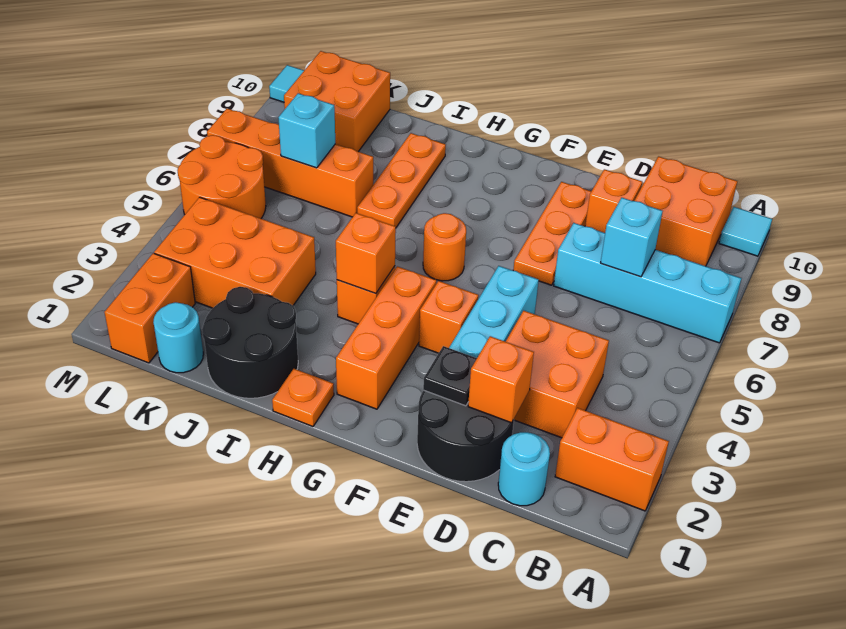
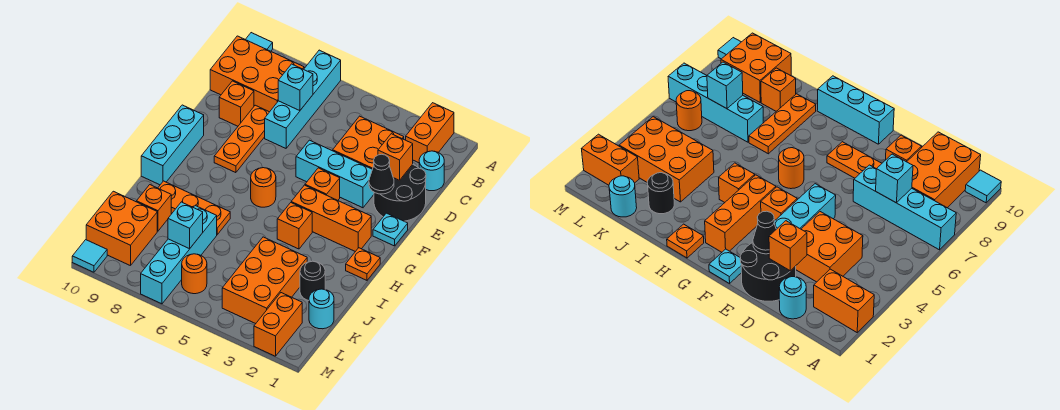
orange brick B9:C10 level 1 -> orange brick B8:C10 level 1
black plate E2 level 2 -> black cone E2 level 2
orange plate E7:E9 level 1 -> orange plate D8:F8 level 1
none -> cyan plate F1 level 1
none -> cyan brick F10:H10 level 1
orange brick H4 level 2 -> orange brick J9 level 1
black round brick I1:J2 level 1 -> black round brick J2 level 1
orange brick J7:M7 level 1 -> cyan brick J7:M7 level 1
orange brick L1:L2 level 1 -> orange brick L2:M2 level 1
orange round brick L5:M6 level 1 -> orange round brick L6 level 1

